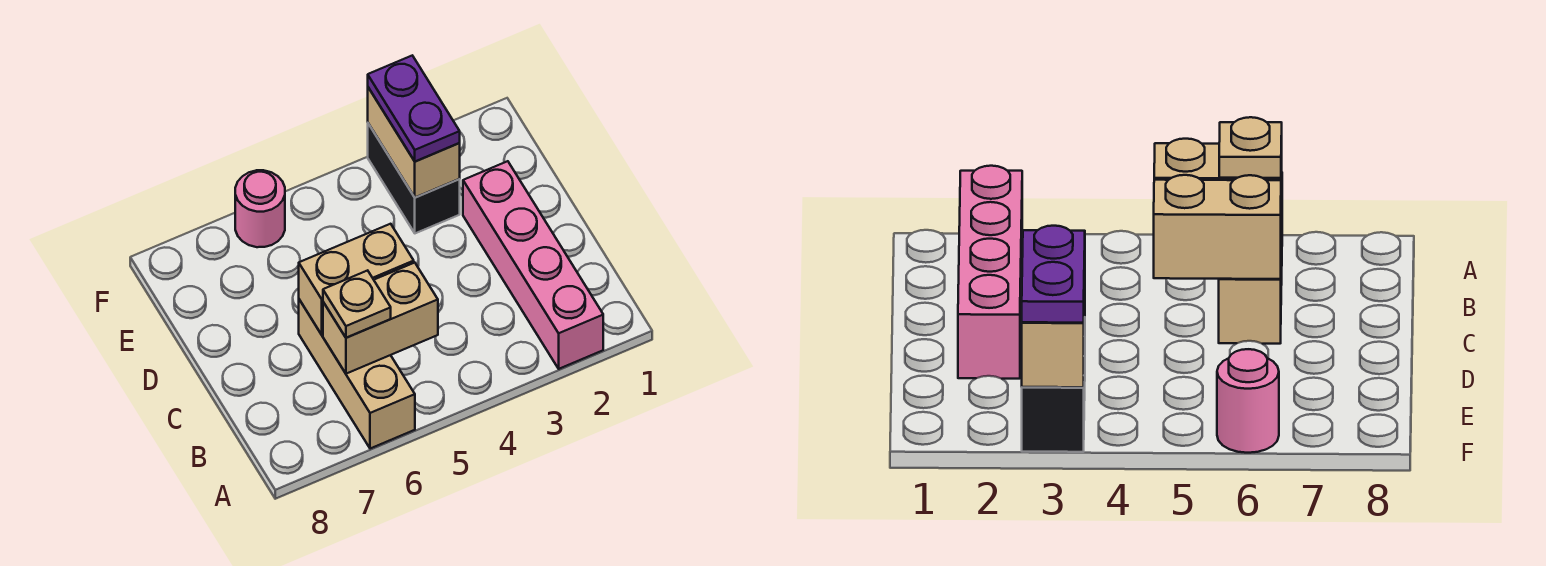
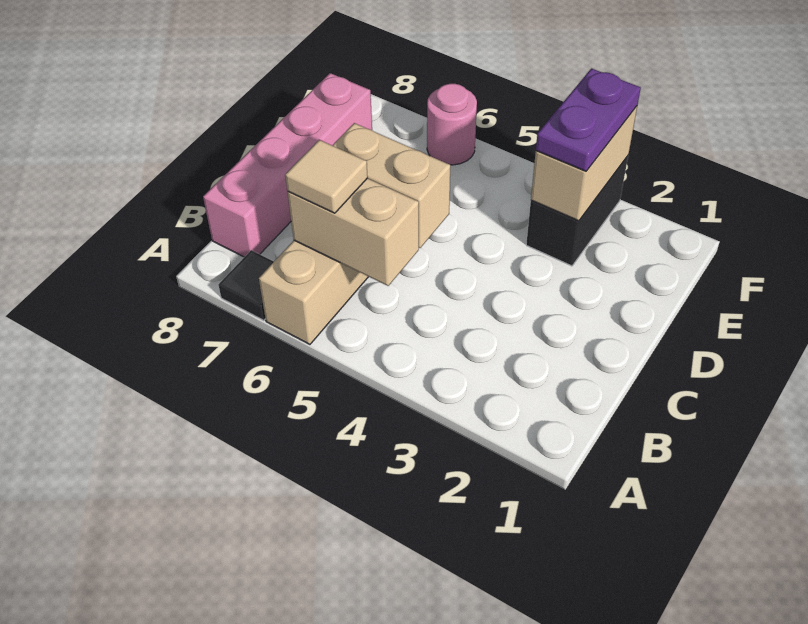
pink brick A2:D2 level 1 -> pink brick B8:E8 level 1
none -> black tile A7 level 1
tan plate B6 level 3 -> tan tile B6 level 3

